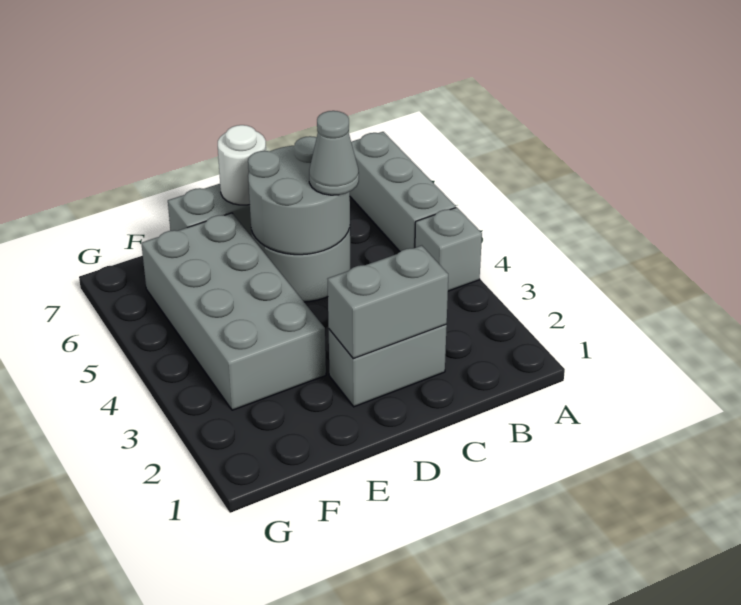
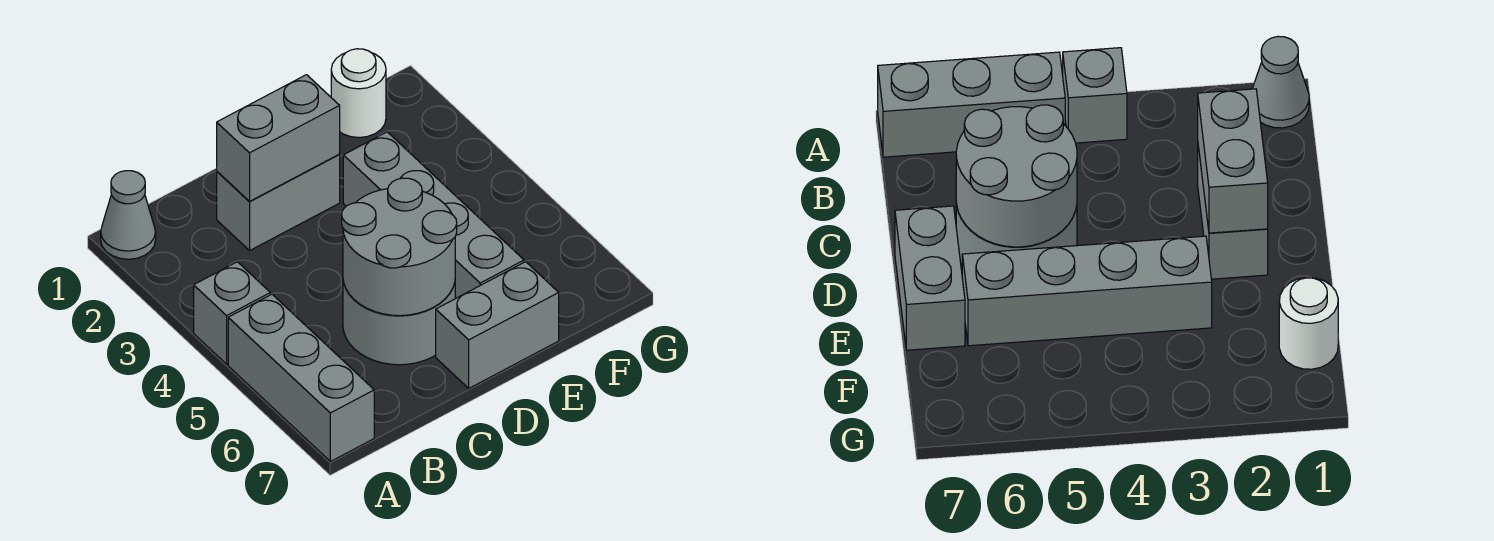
grey cone C5 level 3 -> grey cone A1 level 1
white round brick D7 level 2 -> white round brick F1 level 1
grey brick E3:F6 level 1 -> grey brick E3:E6 level 1

